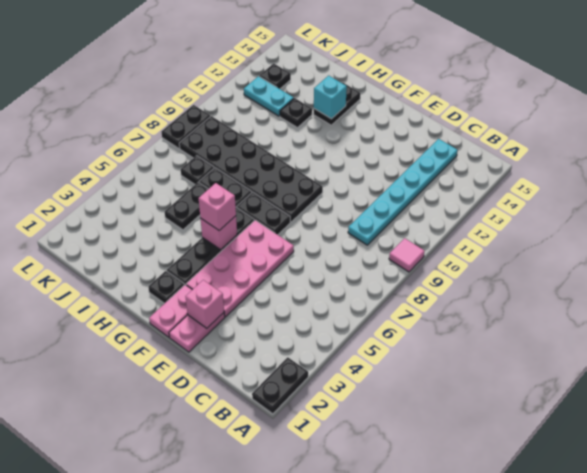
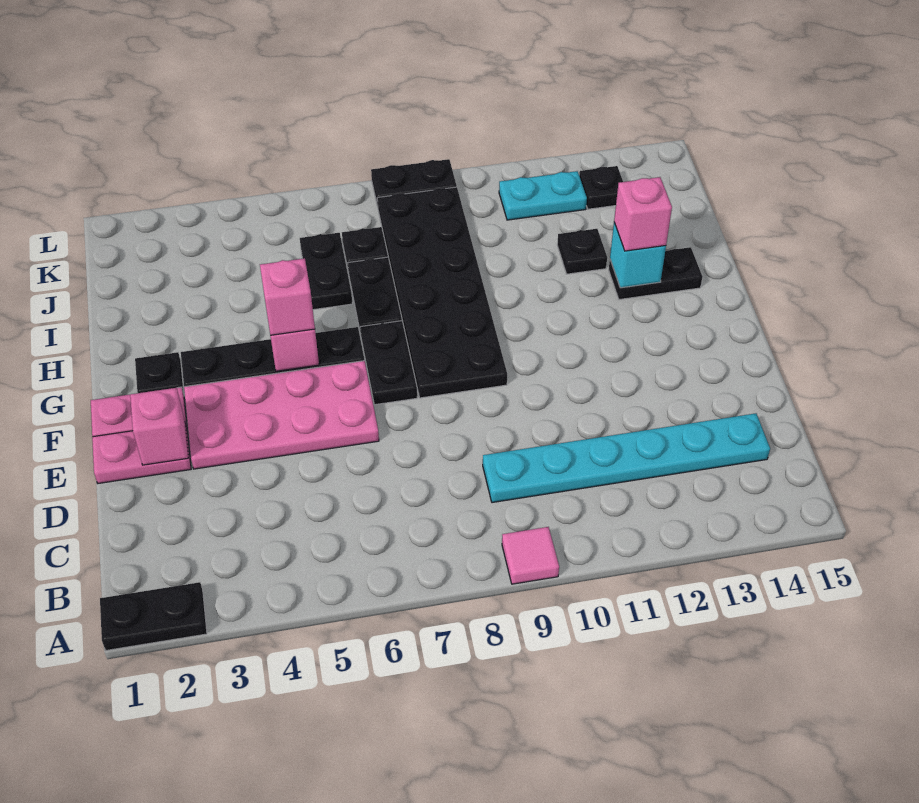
none -> pink brick H13 level 3
black plate I5:I6 level 1 -> black plate I6:J6 level 1
cyan plate J12:K12 level 1 -> cyan plate K11:K12 level 1

